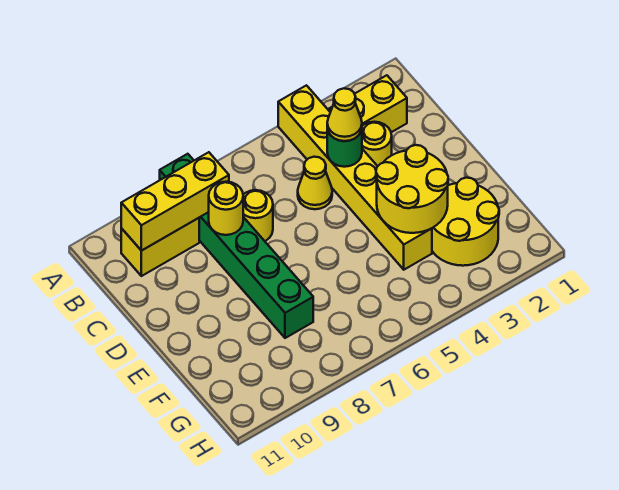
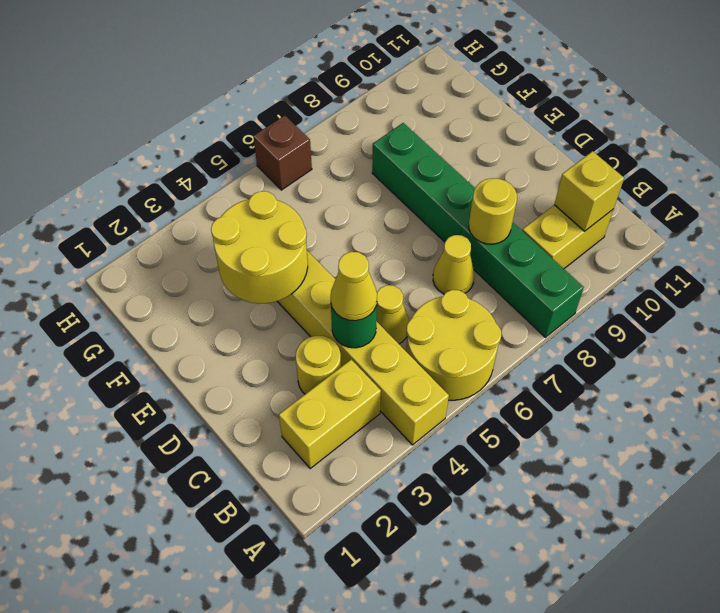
yellow brick B8:B10 level 2 -> yellow brick B10 level 2
yellow round brick C7 level 1 -> yellow cone C7 level 1
yellow round brick F2:G3 level 1 -> yellow round brick A5:B6 level 1
none -> brown brick H6 level 1

